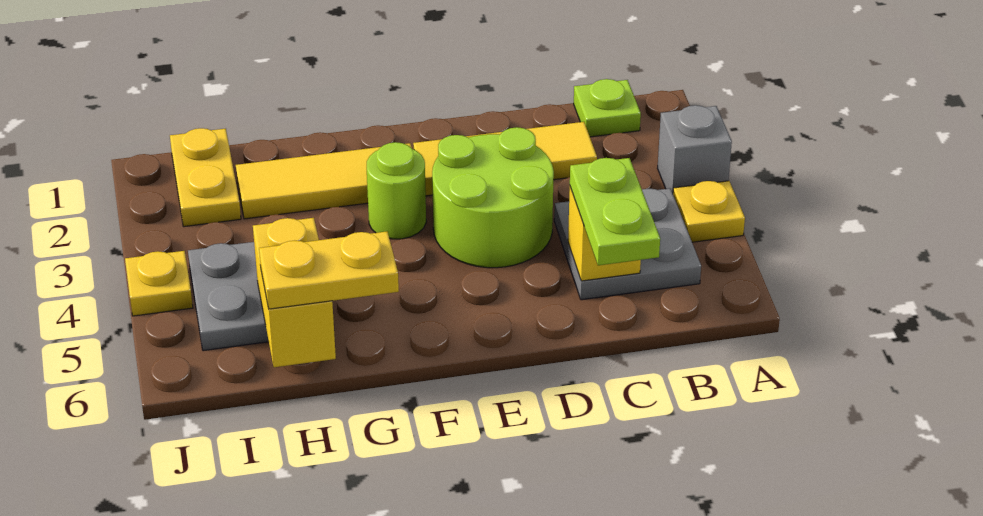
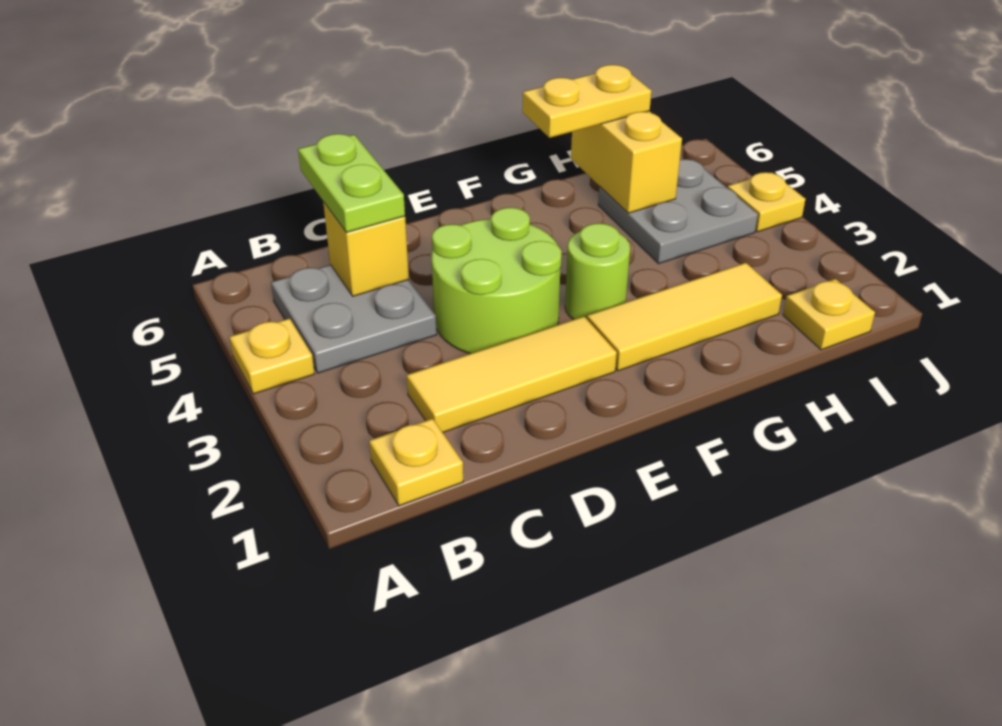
grey brick A3 level 1 -> none
lime plate B1 level 1 -> yellow plate B1 level 1
yellow plate I1:I2 level 1 -> yellow plate I1 level 1

